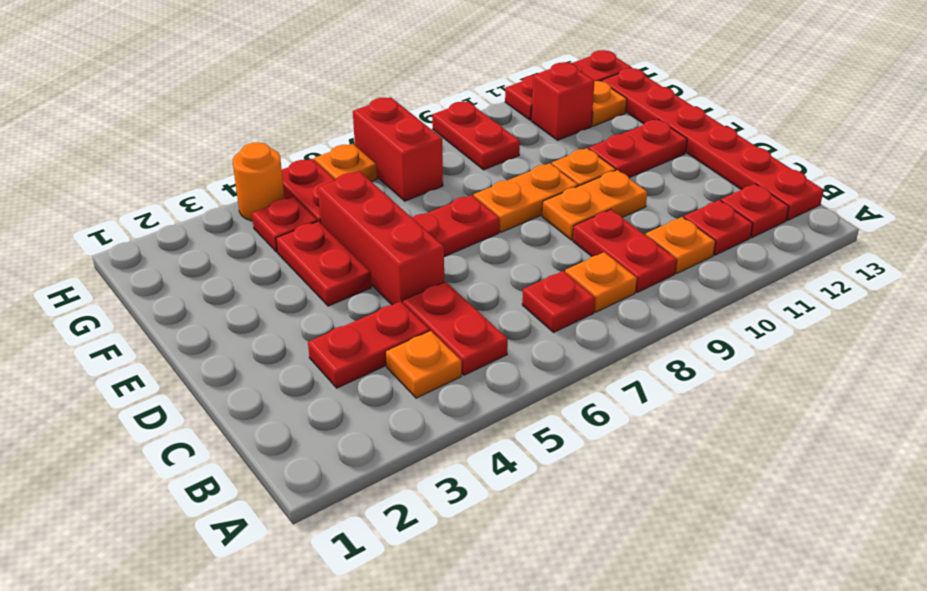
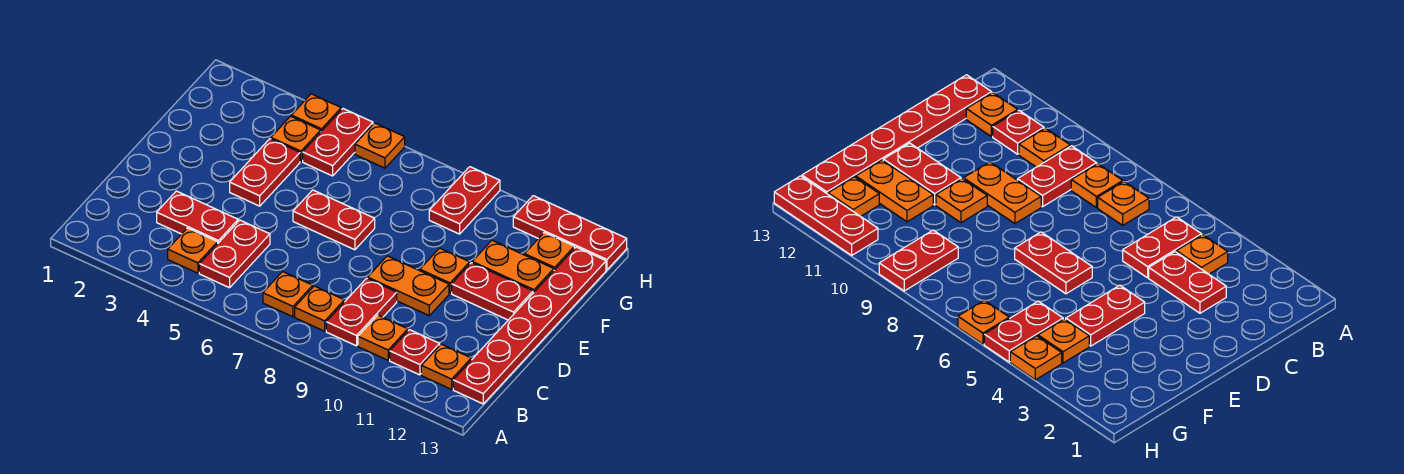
red plate B7 level 1 -> orange plate B7 level 1
red plate B12 level 1 -> orange plate B12 level 1
red brick D5:F5 level 1 -> none
orange plate E8:E9 level 1 -> orange plate F11:F12 level 1
red plate G4 level 1 -> orange plate G4 level 1
red brick G7:H7 level 1 -> none
red brick G11 level 1 -> none
orange round brick H4 level 1 -> orange plate H4 level 1

